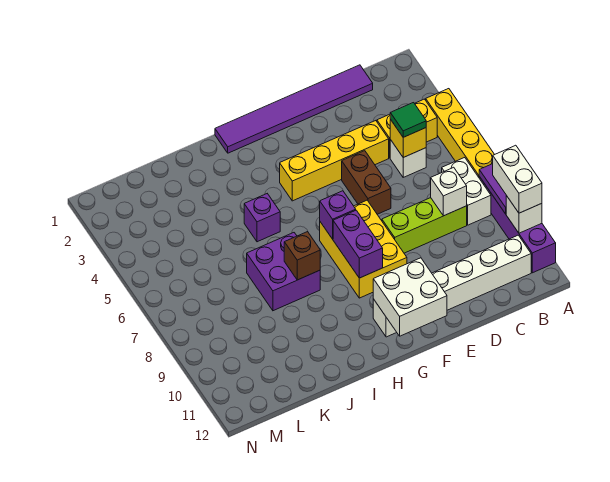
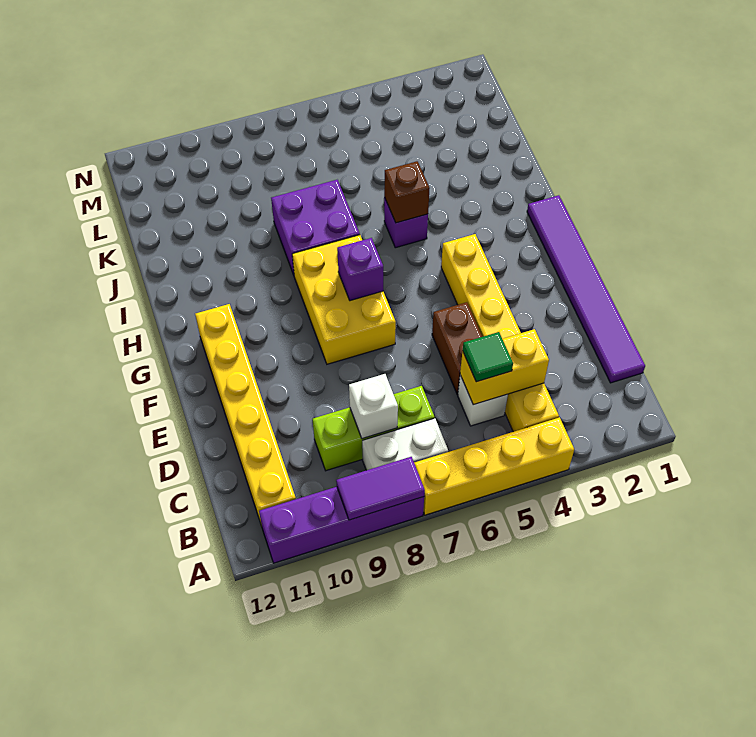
white brick A9:A10 level 3 -> none
white brick A10 level 2 -> none
white brick B11:G11 level 1 -> yellow brick B11:G11 level 1
yellow brick C5 level 2 -> yellow brick C4:C5 level 2
lime brick C8:E8 level 1 -> lime brick C7:C9 level 1
brown brick E5:E6 level 1 -> brown brick D5:E5 level 1
yellow brick F7:G9 level 1 -> yellow brick F7:H8 level 1
white brick F11:G12 level 2 -> none
purple brick G8:G9 level 2 -> none
brown brick I8 level 2 -> brown brick I5 level 2

